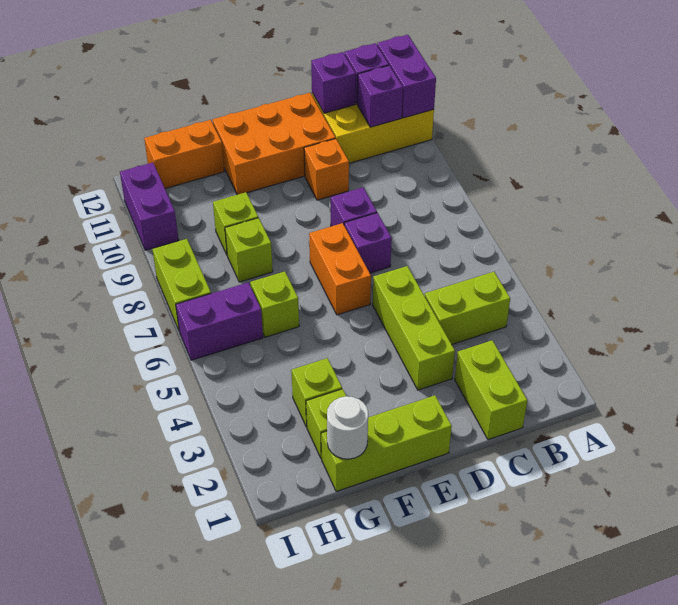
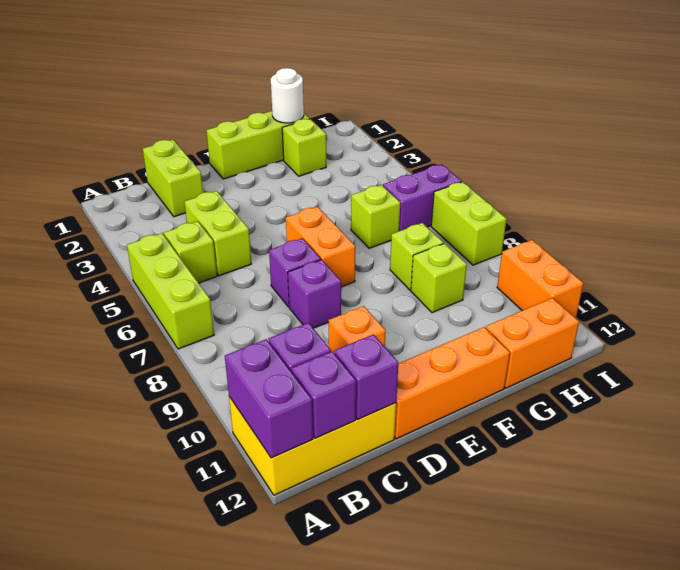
lime brick B4:C4 level 1 -> lime brick C4:C5 level 1
lime brick D3:D5 level 1 -> lime brick A5:A7 level 1
orange brick D11:F12 level 1 -> orange brick D12:F12 level 1
lime brick G3 level 1 -> lime brick B5 level 1
purple brick I10:I11 level 1 -> orange brick I10:I11 level 1

